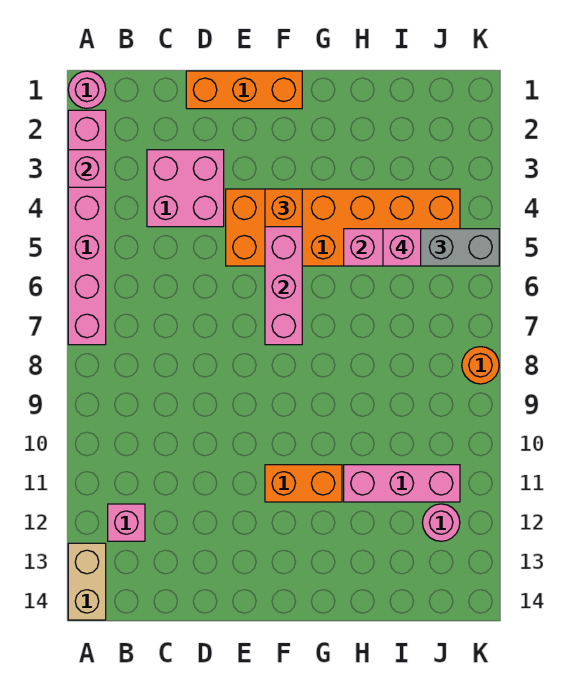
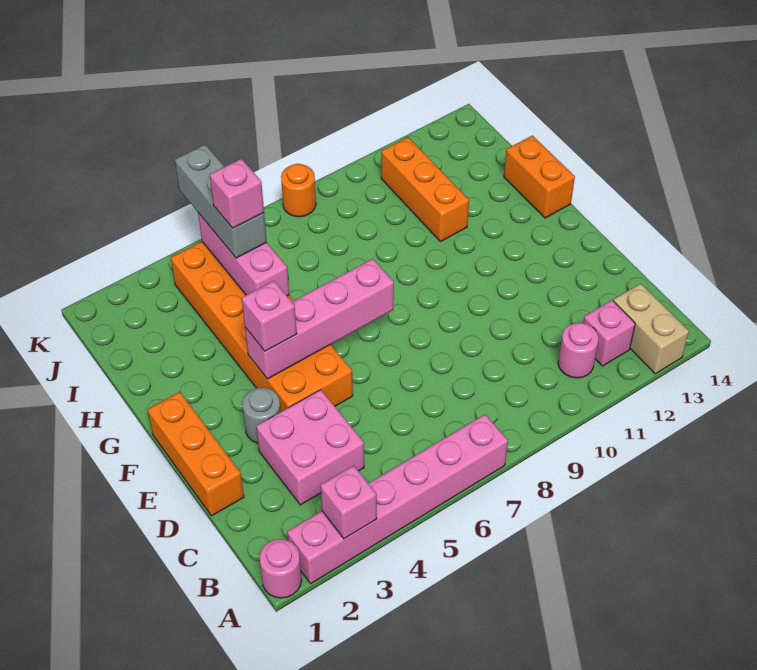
tan brick A13:A14 level 1 -> tan brick A13:B13 level 1
none -> grey round brick E3 level 1
orange brick F4 level 3 -> pink brick F4 level 3
orange brick F11:G11 level 1 -> orange brick G14:H14 level 1
pink brick H11:J11 level 1 -> orange brick H11:J11 level 1
pink round brick J12 level 1 -> pink round brick B11 level 1

